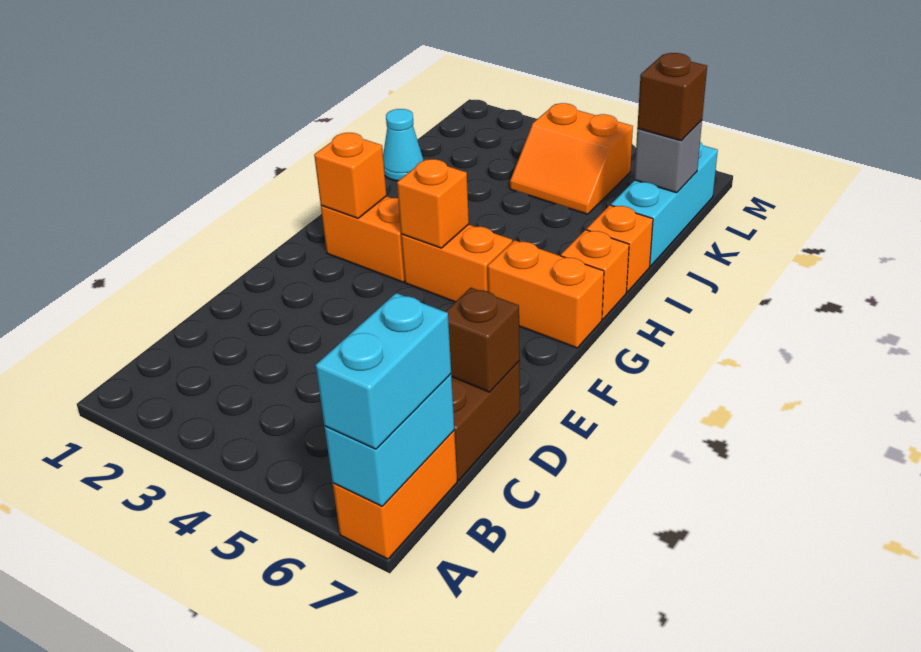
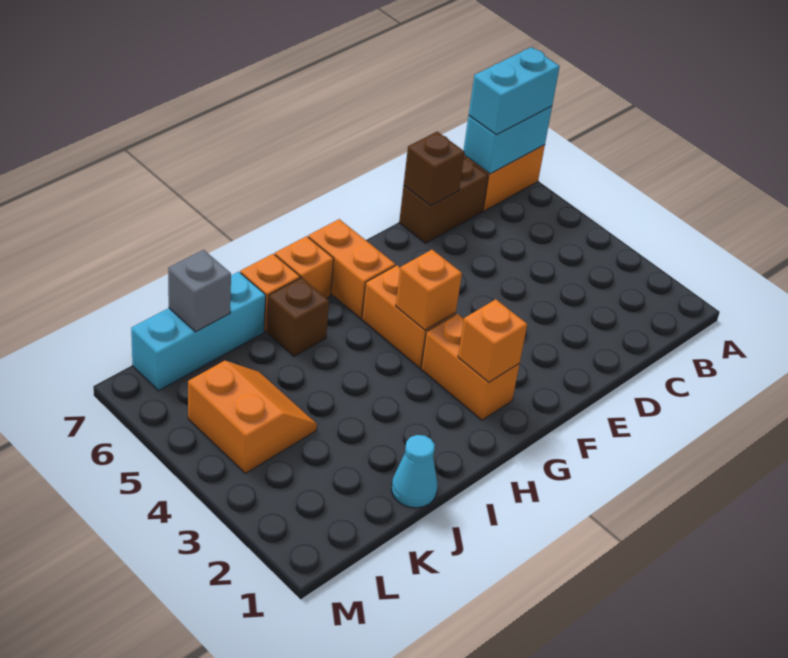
brown brick K7 level 3 -> brown brick I6 level 1

